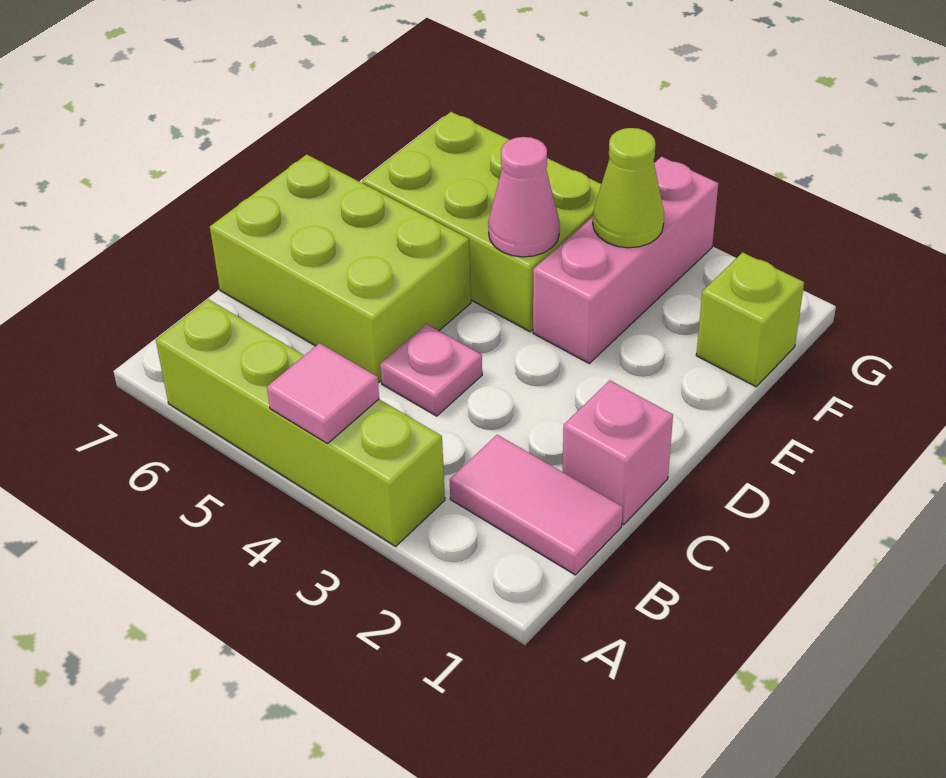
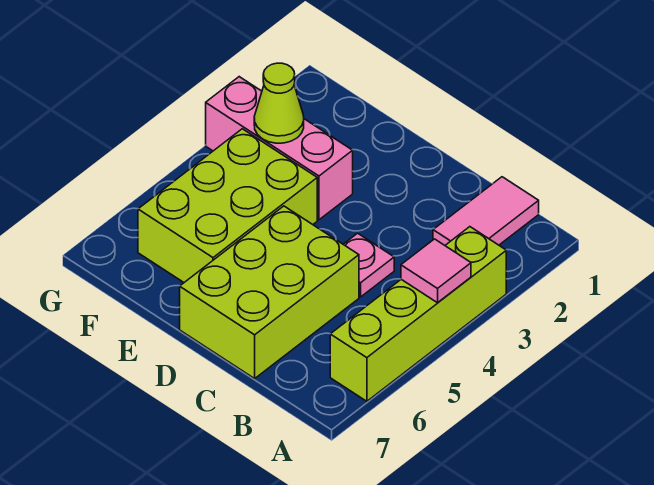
pink brick C1 level 1 -> none
pink cone E4 level 2 -> none
lime brick F1 level 1 -> none

